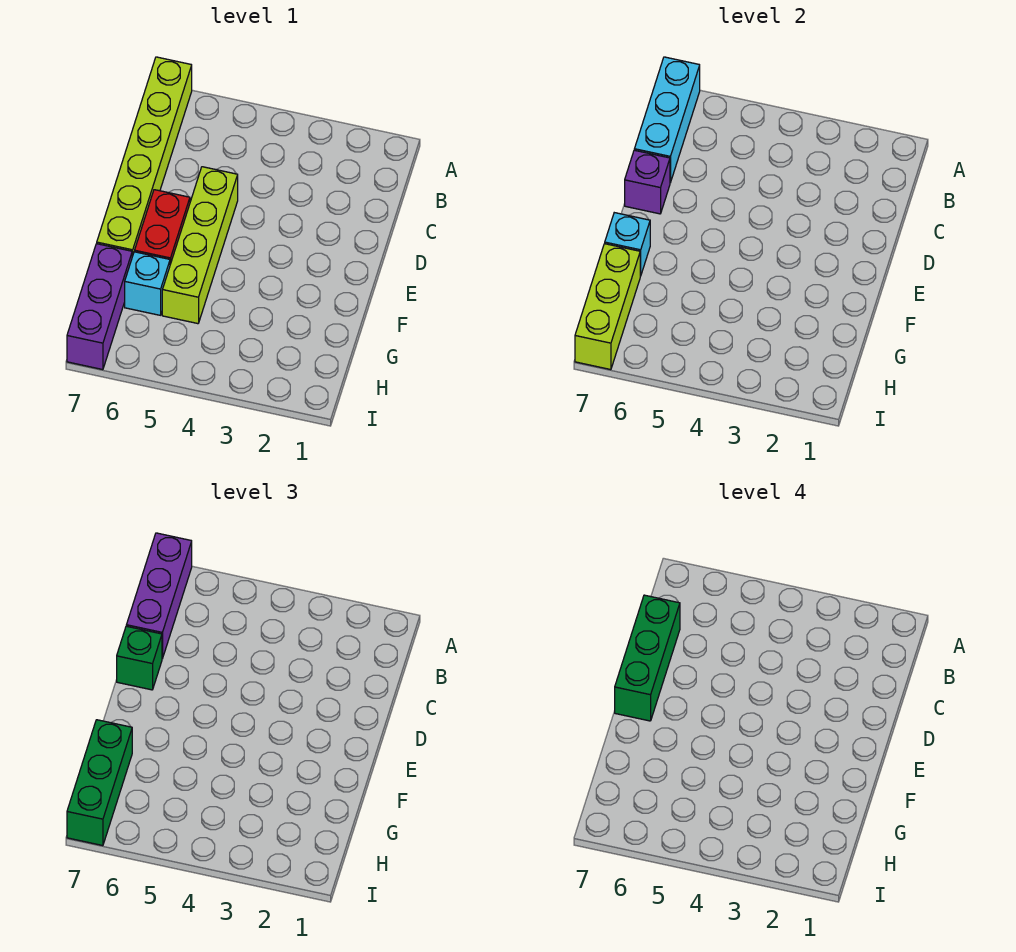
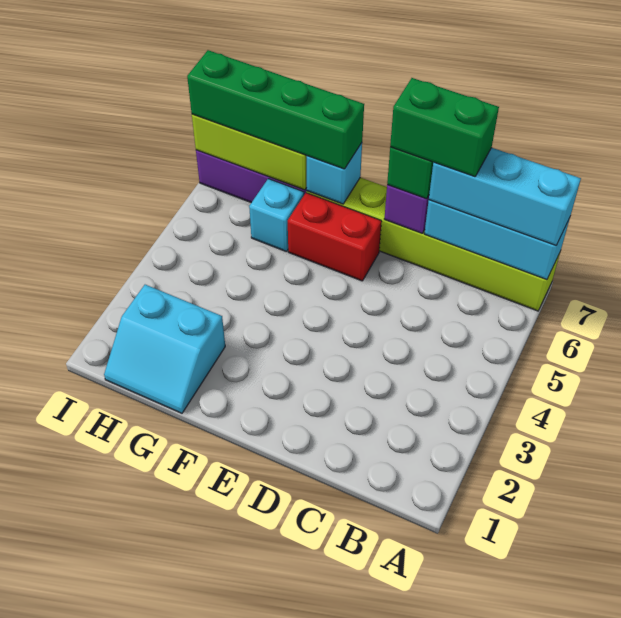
purple brick A7:C7 level 3 -> cyan brick A7:C7 level 3
green brick C7:E7 level 4 -> green brick C7:D7 level 4
lime brick D5:G5 level 1 -> none
none -> cyan slope G1:H2 level 1 top 2
green brick G7:I7 level 3 -> green brick F7:I7 level 3

